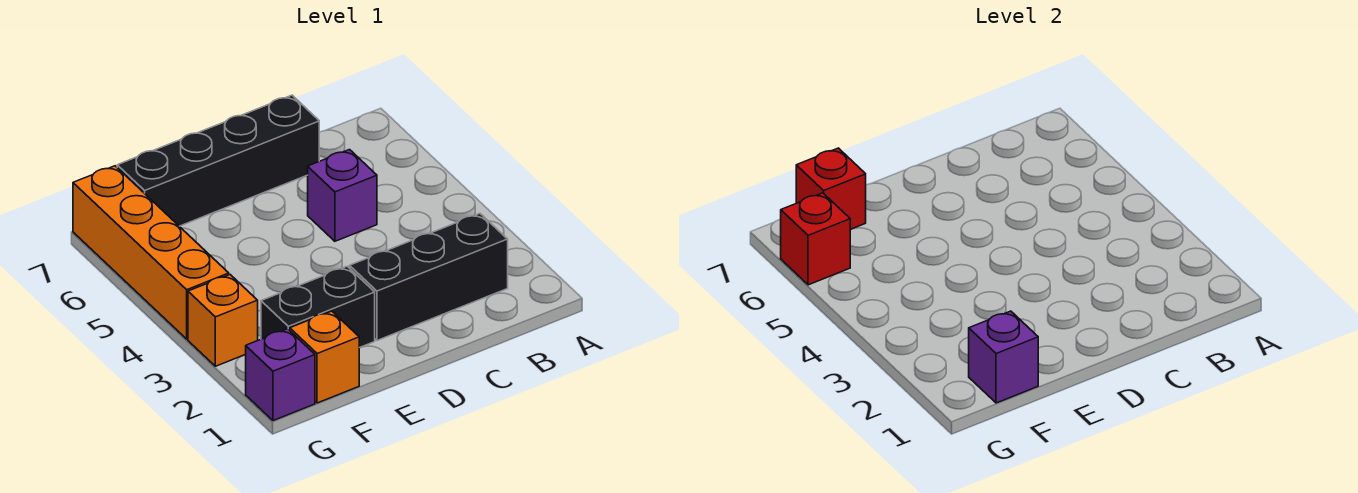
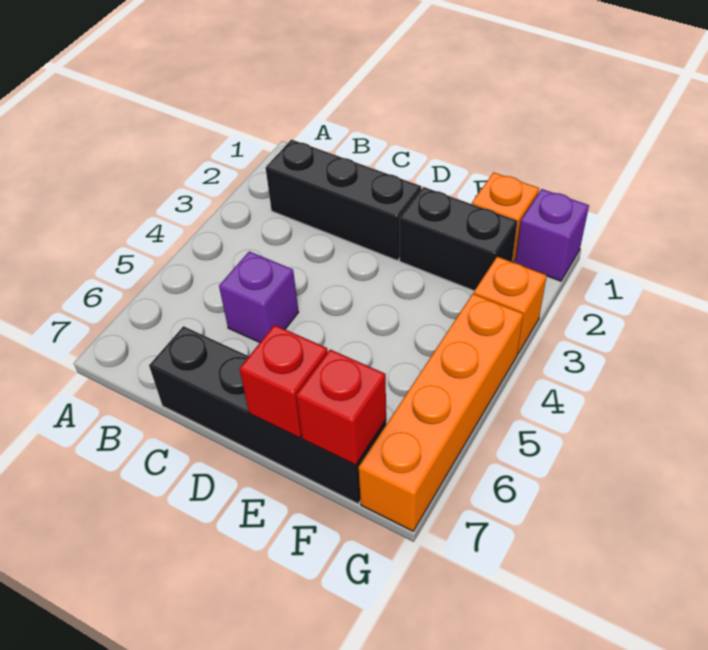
purple brick F1 level 2 -> none
red brick G6 level 2 -> red brick E7 level 2

